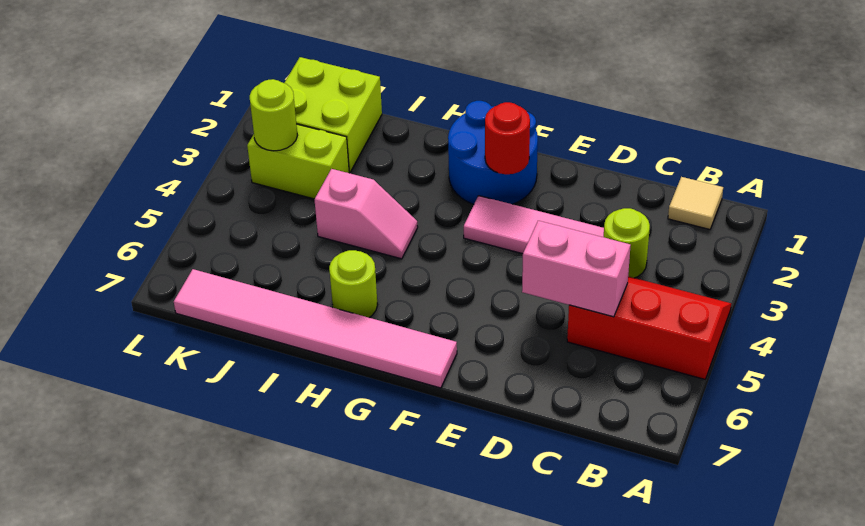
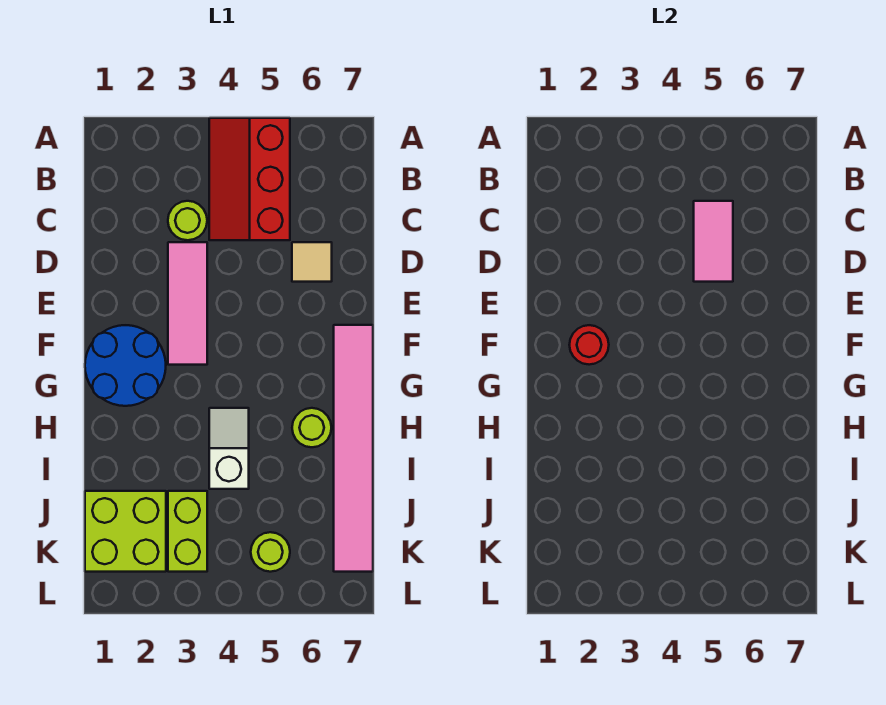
tan tile B1 level 1 -> tan tile D6 level 1
pink brick C5:D5 level 2 -> pink tile C5:D5 level 2
pink slope H4:I4 level 1 top I -> white slope H4:I4 level 1 top I
lime round brick K3 level 2 -> lime round brick K5 level 1

